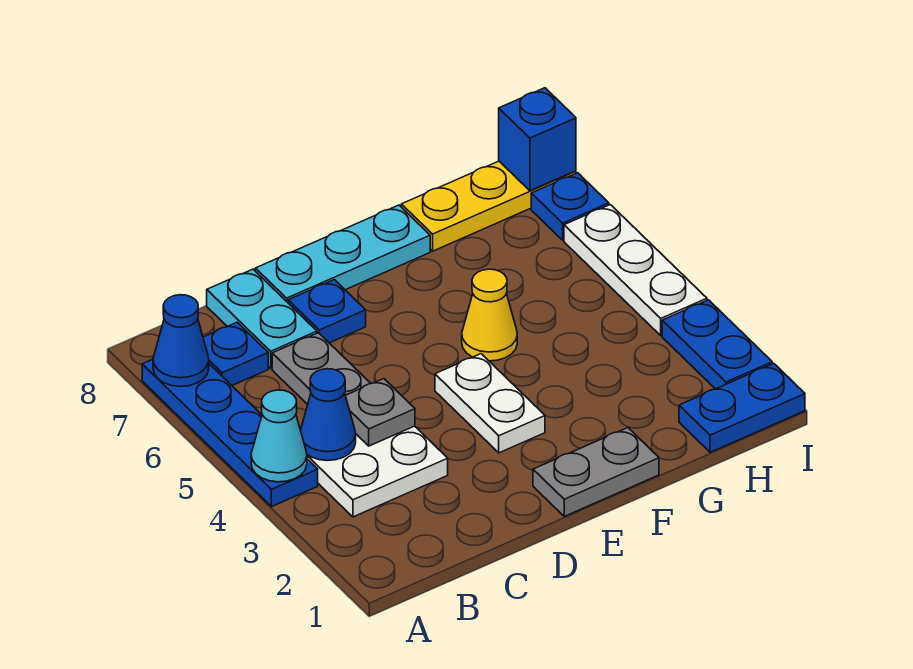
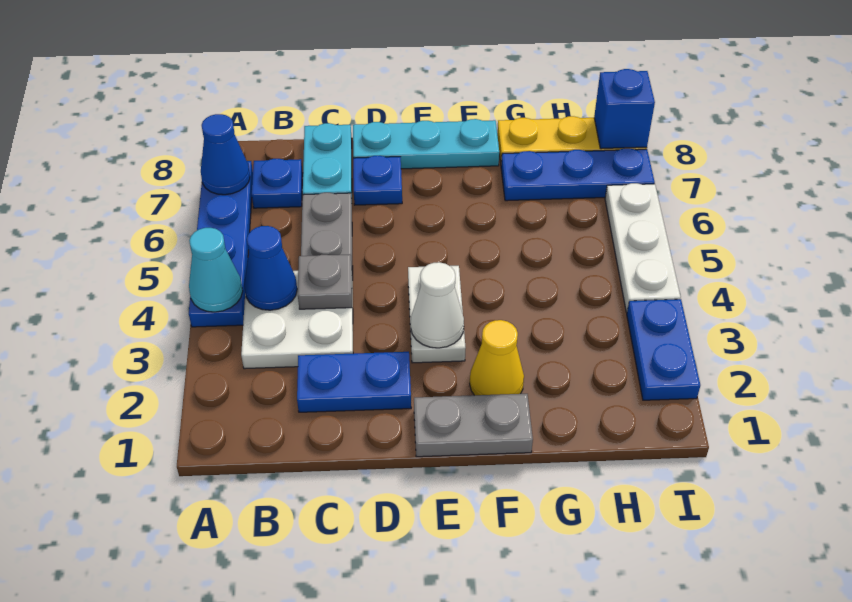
none -> white cone E3 level 2
yellow cone F5 level 1 -> yellow cone F2 level 1
blue plate H1:I1 level 1 -> blue plate C2:D2 level 1
blue plate I7 level 1 -> blue plate G7:I7 level 1

